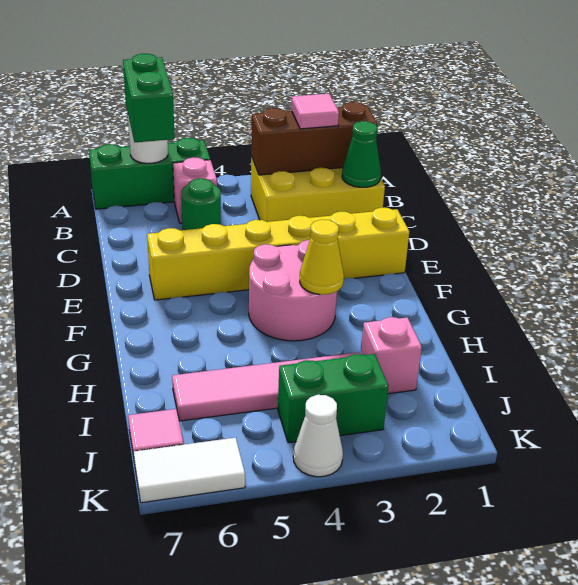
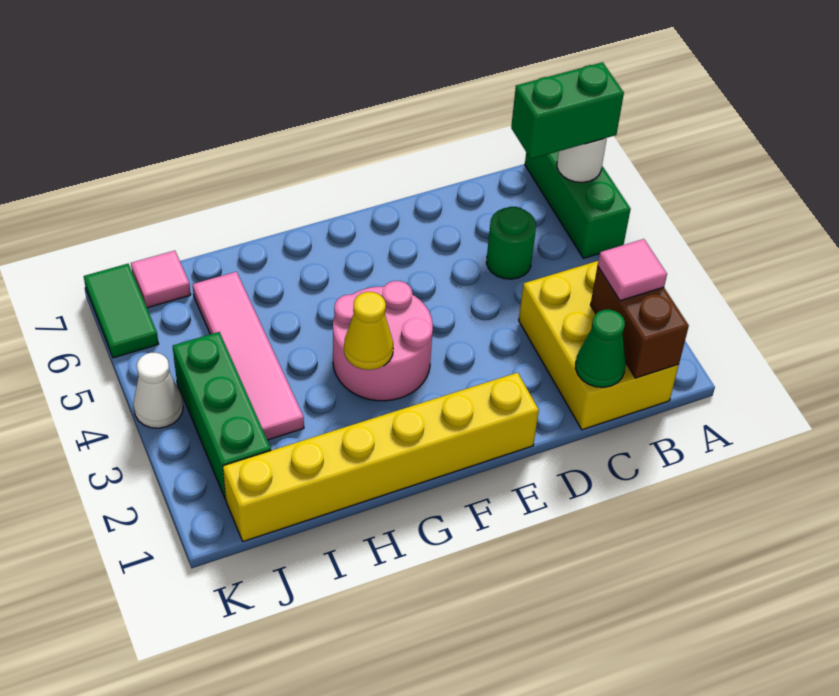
brown brick B1:B3 level 2 -> brown brick B1:B2 level 2
pink brick B5 level 1 -> none
yellow brick E1:E6 level 1 -> yellow brick E1:J1 level 1
pink brick I2 level 1 -> none
green brick J3:J4 level 1 -> green brick J2:J4 level 1
white tile K6:K7 level 1 -> green tile K6:K7 level 1

